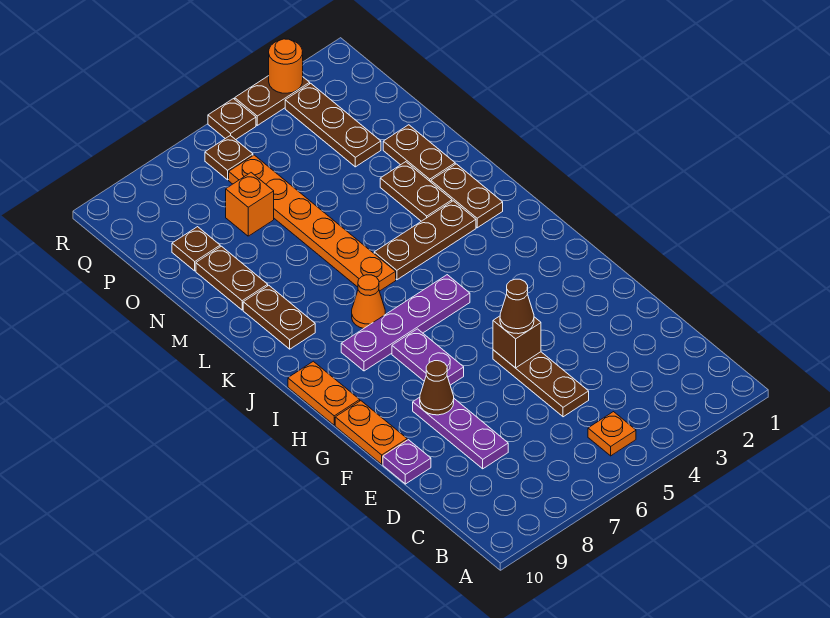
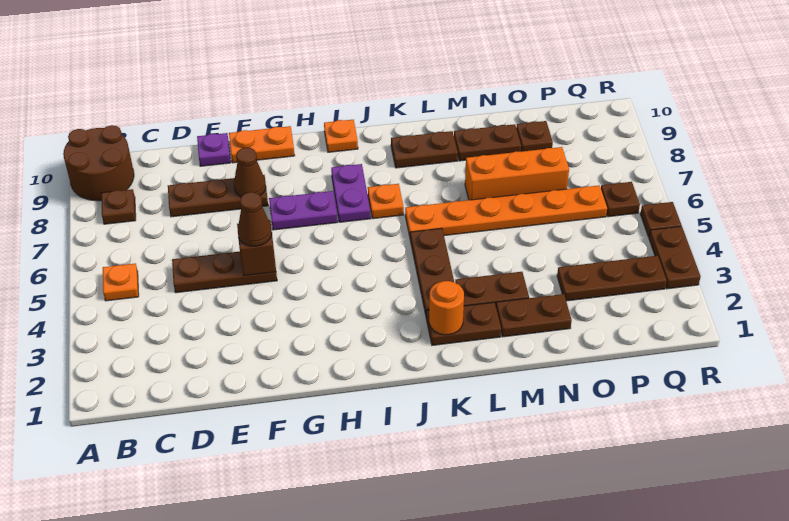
none -> brown round brick A9:B10 level 1
none -> brown plate B8 level 1
purple plate D8:F8 level 1 -> brown plate D8:F8 level 1
orange plate H10:I10 level 1 -> orange plate I10 level 1
purple plate I5:I8 level 1 -> purple plate I7:I8 level 1
orange cone J7 level 1 -> orange plate J7 level 1
orange brick O7 level 1 -> orange brick M7:O7 level 1
orange round brick R3 level 2 -> orange round brick K2 level 2

